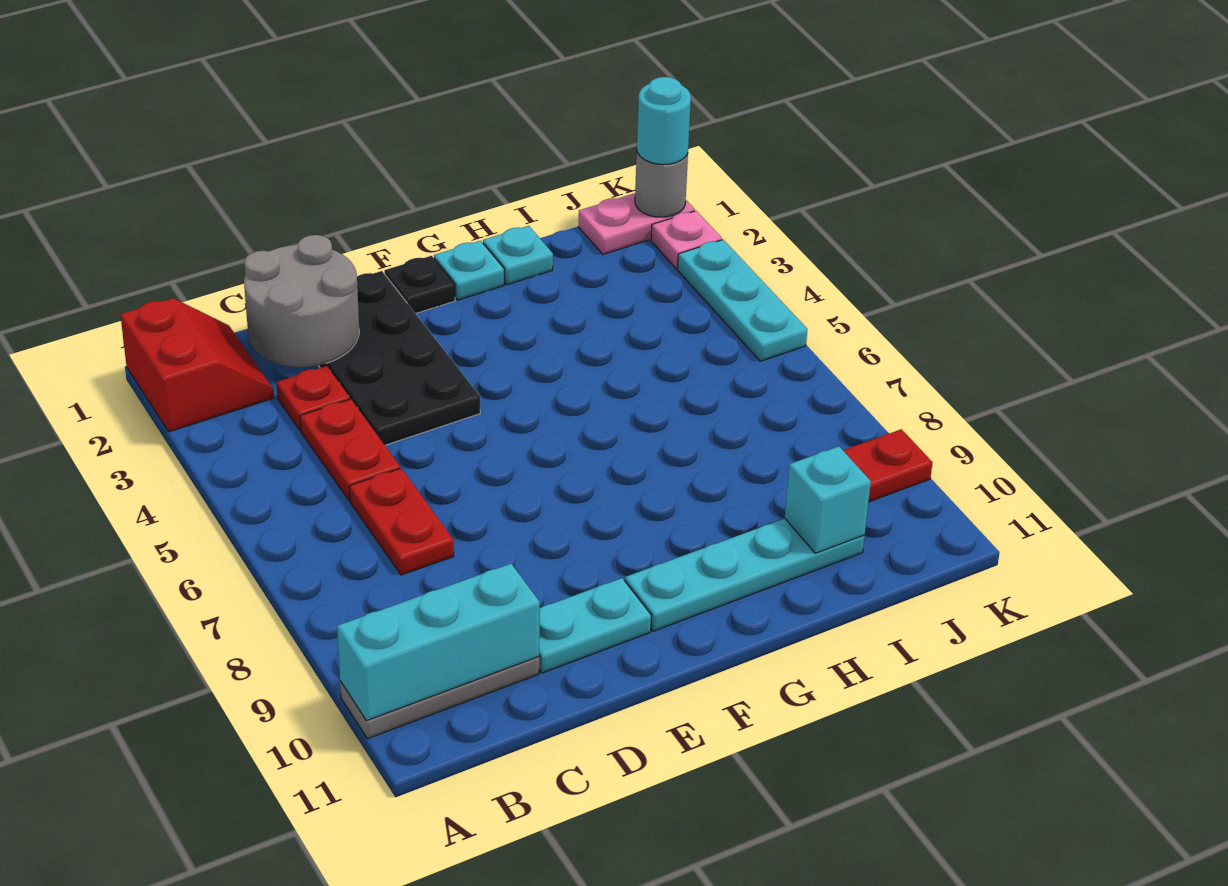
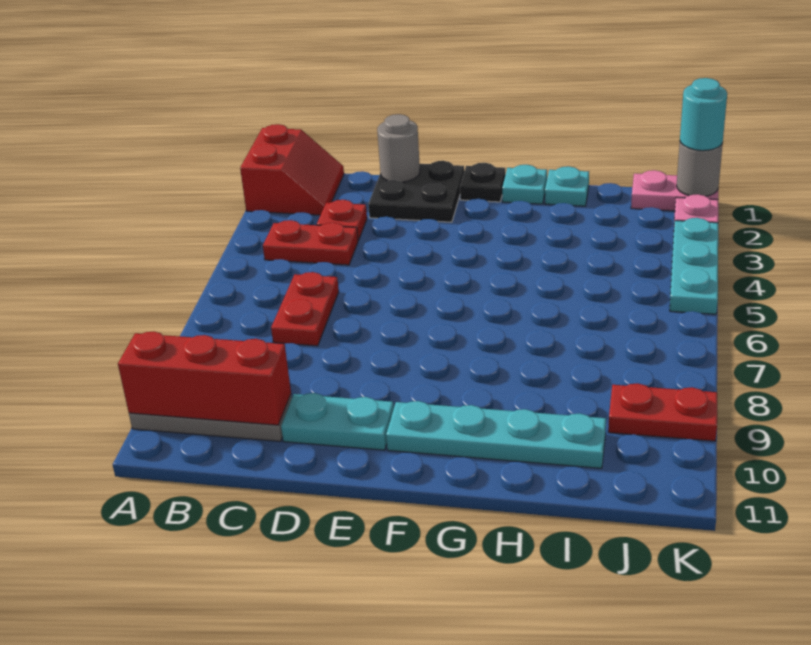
cyan brick A10:C10 level 2 -> red brick A10:C10 level 2
grey round brick C1:D2 level 2 -> grey round brick D1 level 2
red plate C4:C5 level 1 -> red plate B4:C4 level 1
black plate D1:E4 level 1 -> black plate D1:E2 level 1
cyan brick I10 level 2 -> none

